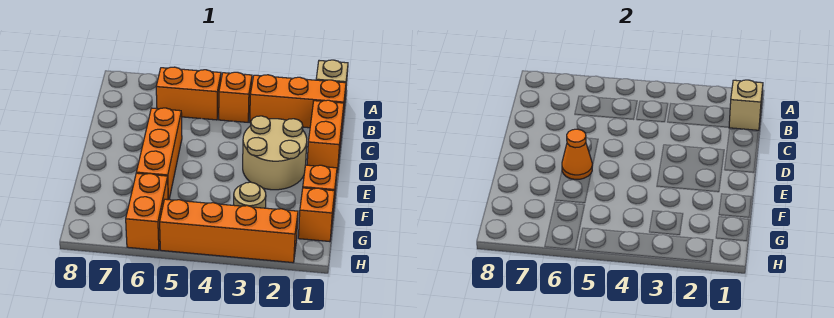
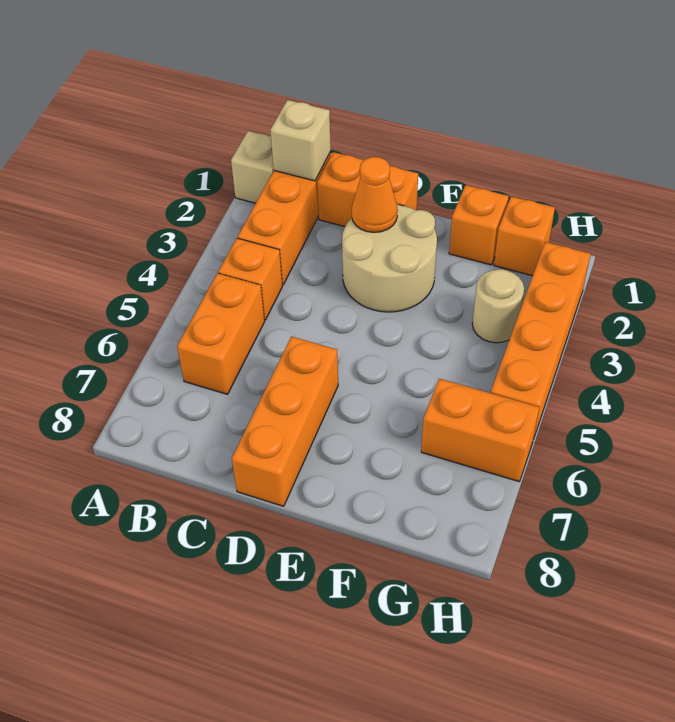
orange brick D6:F6 level 1 -> orange brick D6:D8 level 1
orange cone E6 level 2 -> orange cone D2 level 2

